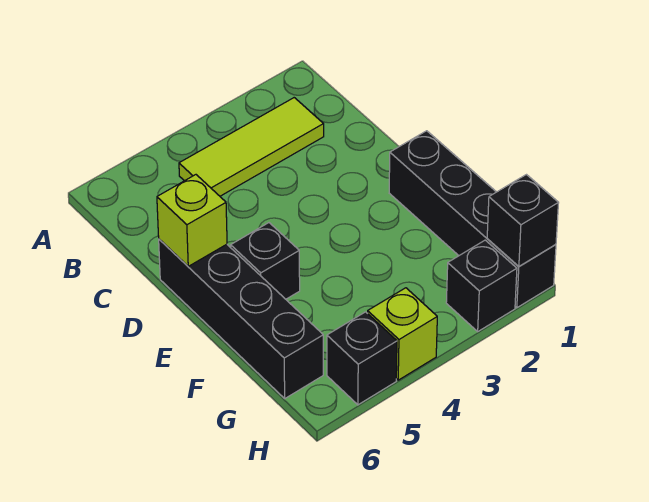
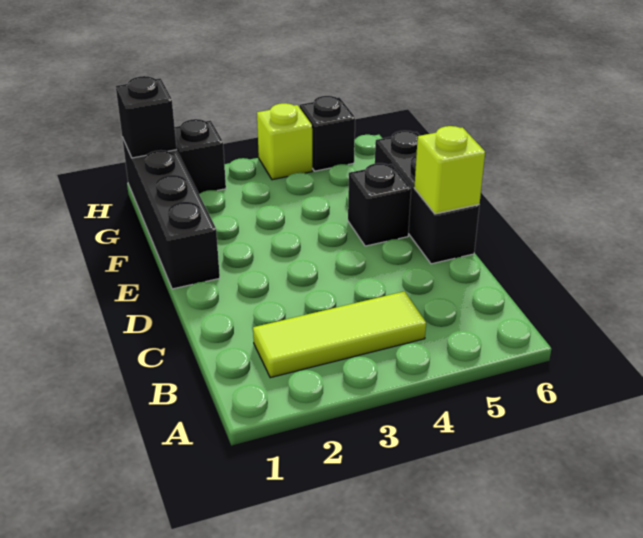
black brick D6:G6 level 1 -> black brick D6:F6 level 1

